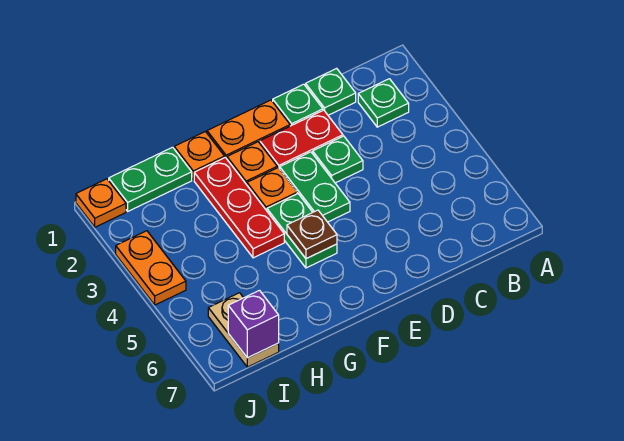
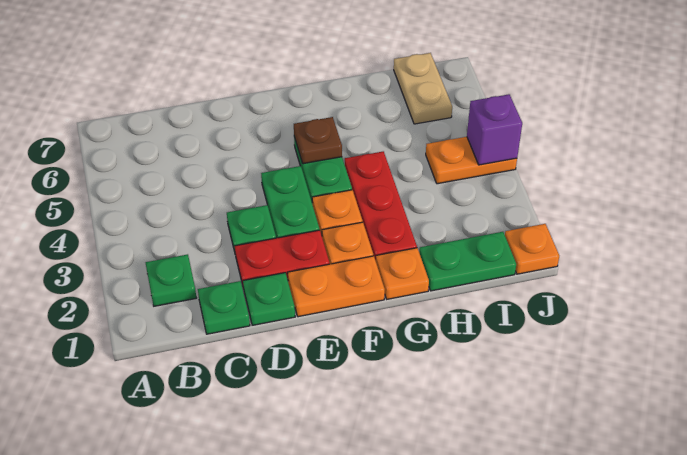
purple brick I7 level 2 -> purple brick J4 level 2
orange plate J3:J4 level 1 -> orange plate I4:J4 level 1

